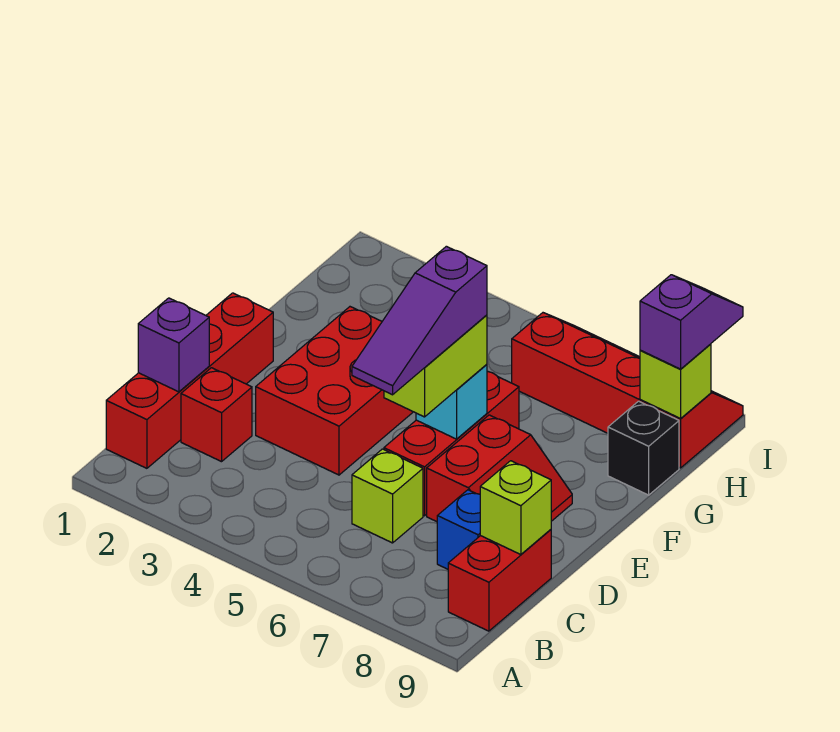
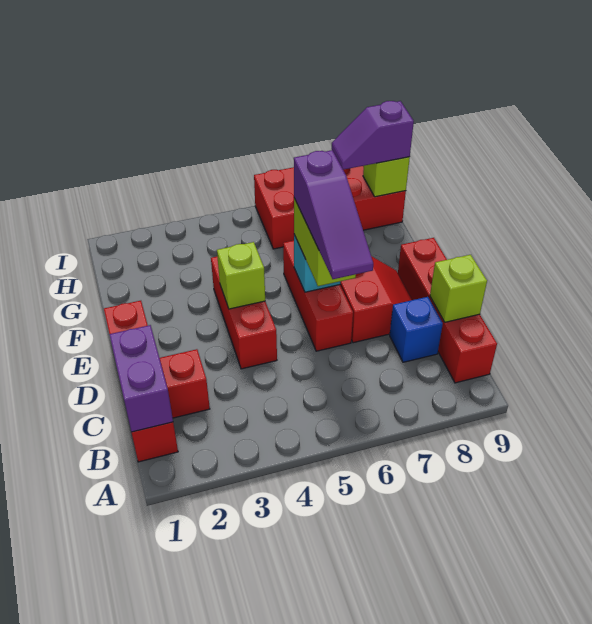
red brick B9:C9 level 1 -> red brick B9:E9 level 1
purple brick C1 level 2 -> purple brick B1:C1 level 2
lime brick C6 level 1 -> lime brick E4 level 2
red brick D3:F4 level 1 -> red brick D4:F4 level 1
black brick G9 level 1 -> none
red slope H6:I9 level 1 top H -> red brick H6:I9 level 1
purple slope H9:I9 level 3 top H -> purple slope H8:H9 level 3 top 9

